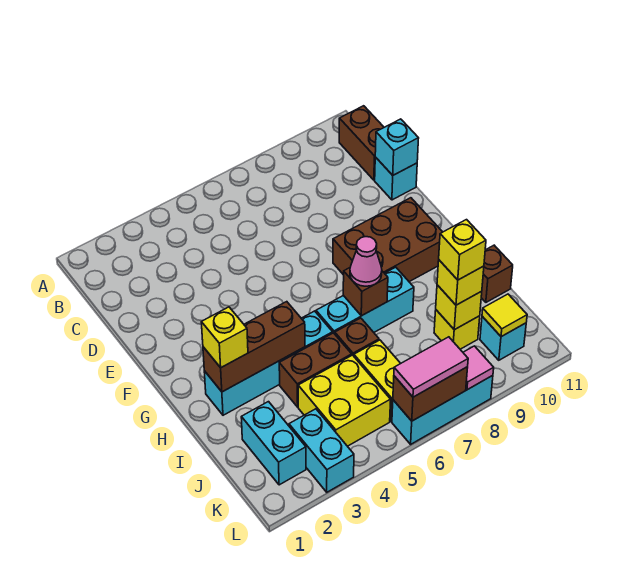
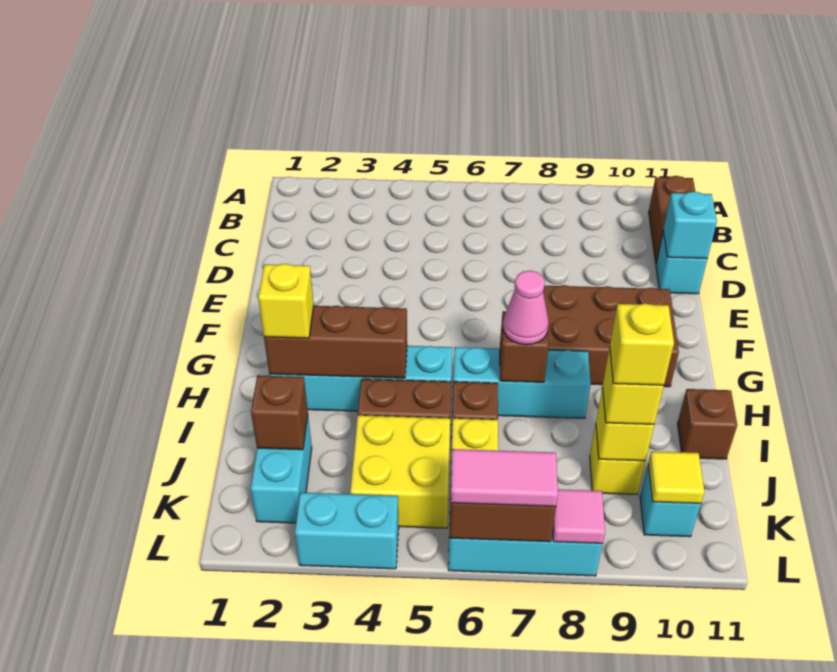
none -> brown brick J2 level 2
cyan brick K3:L3 level 1 -> cyan brick L3:L4 level 1

